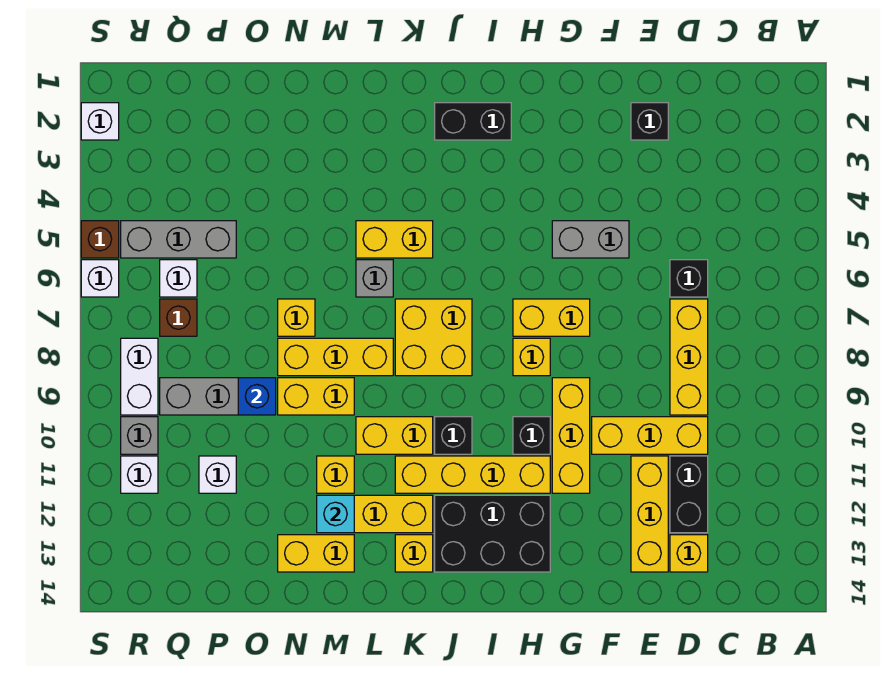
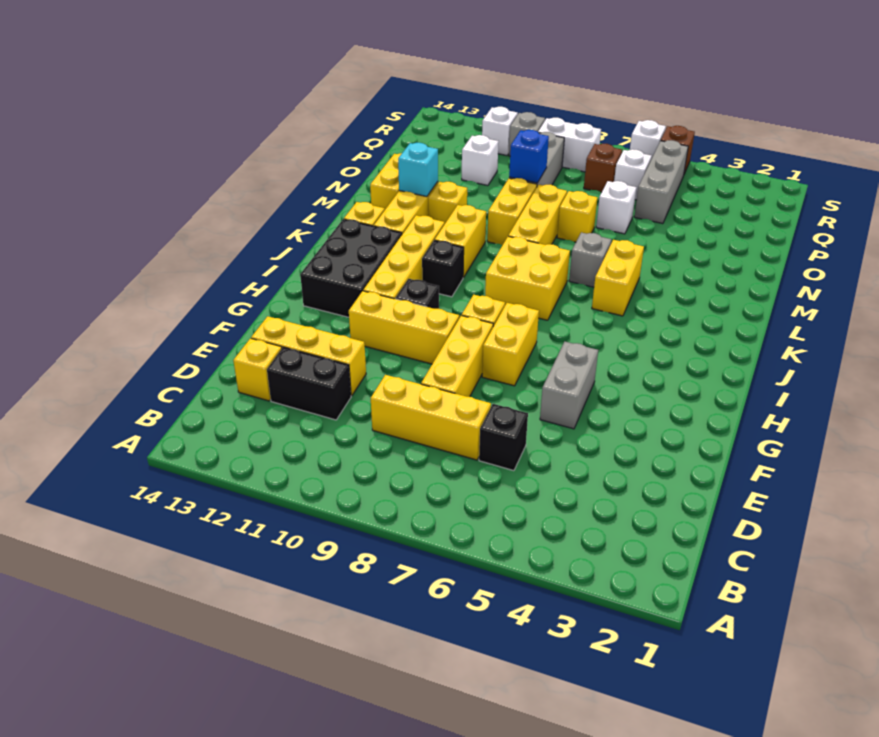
yellow brick D10:F10 level 1 -> yellow brick E8:G8 level 1
black brick E2 level 1 -> none
black brick I2:J2 level 1 -> none
white brick S2 level 1 -> white brick O6 level 1

